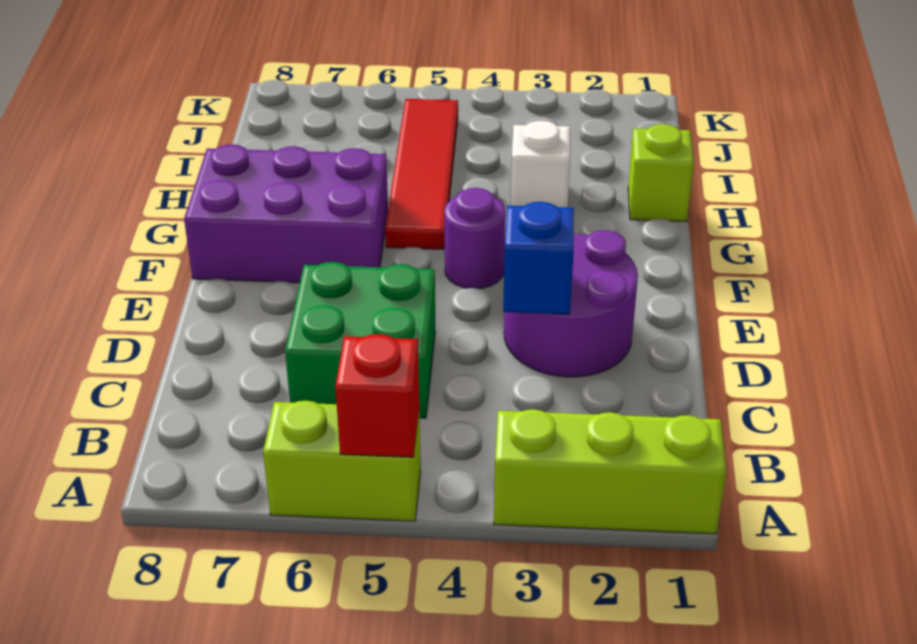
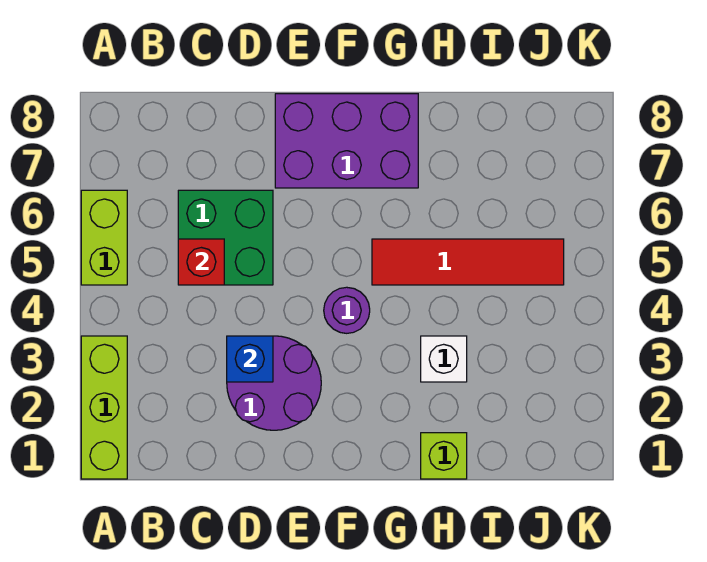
red brick A5 level 2 -> red brick C5 level 2
purple brick F6:G8 level 1 -> purple brick E7:G8 level 1

